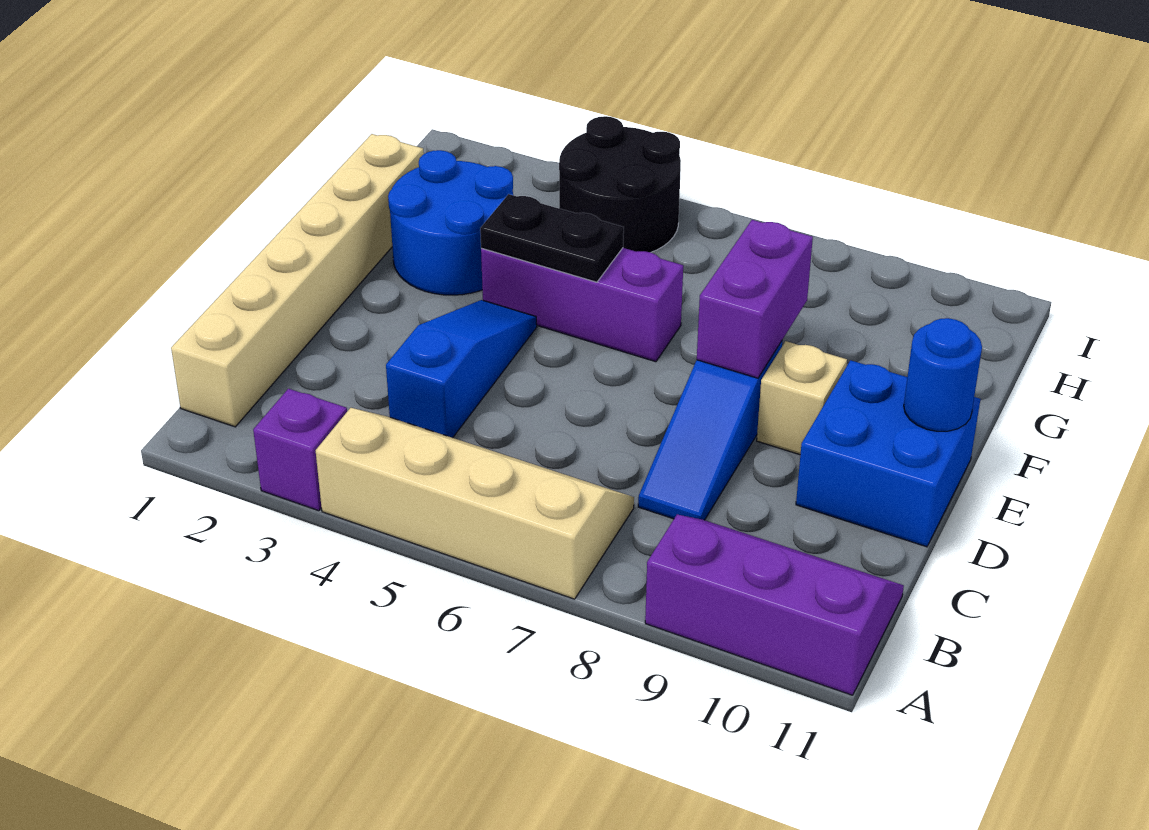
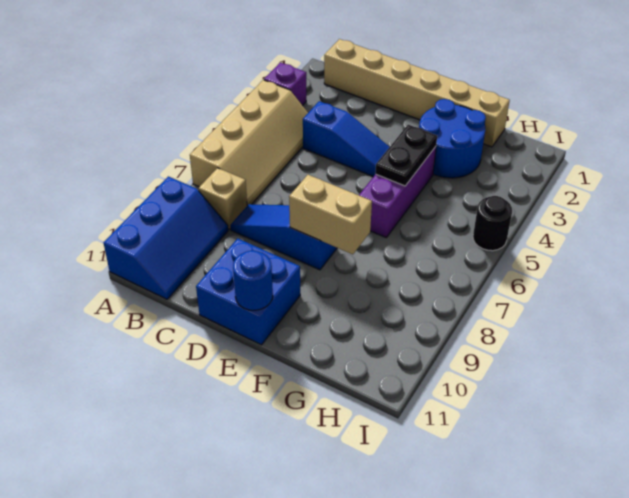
purple slope A9:B11 level 1 top A -> blue slope A9:B11 level 1 top A
purple brick E8:F8 level 2 -> tan brick E8:F8 level 2
tan brick E9 level 1 -> tan brick B8 level 1
black round brick H4:I5 level 1 -> black round brick I5 level 1

